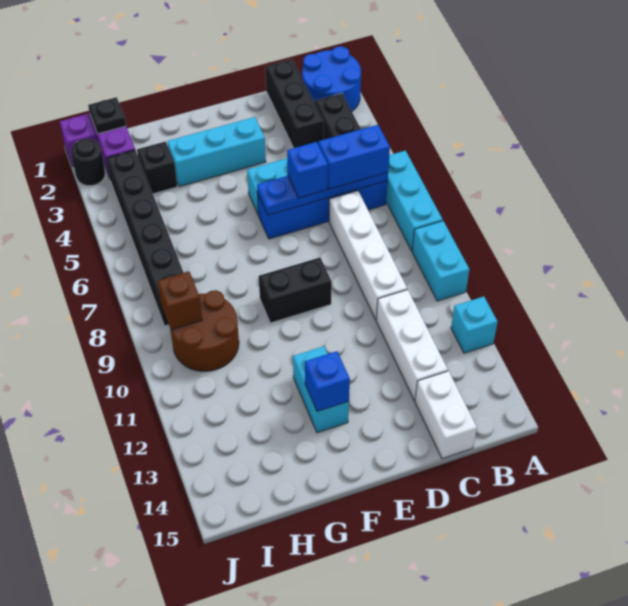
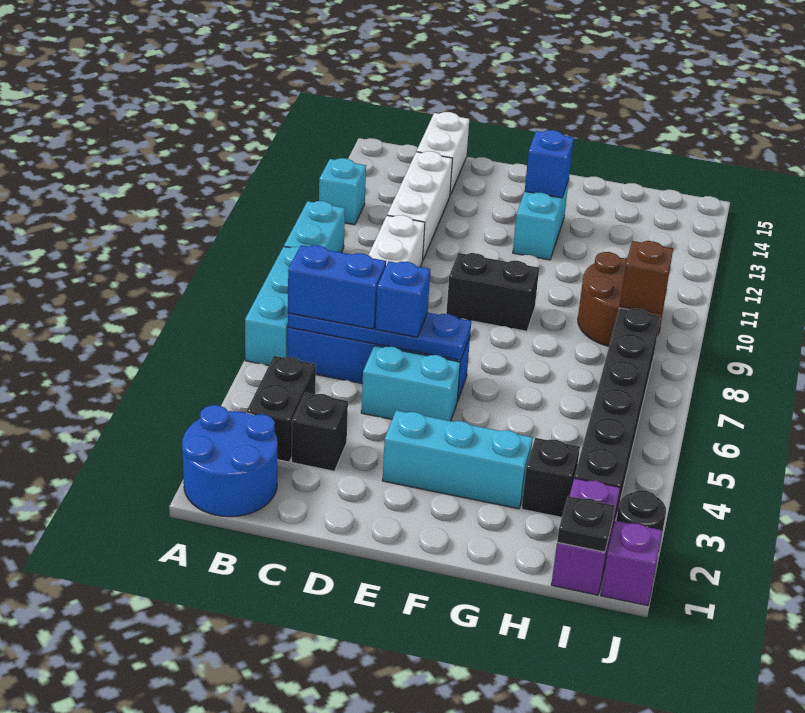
black brick C1:C3 level 1 -> black brick C3 level 1

